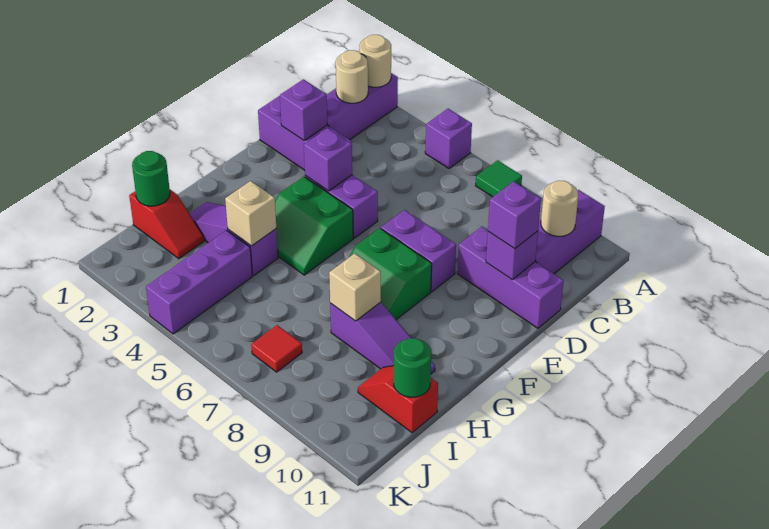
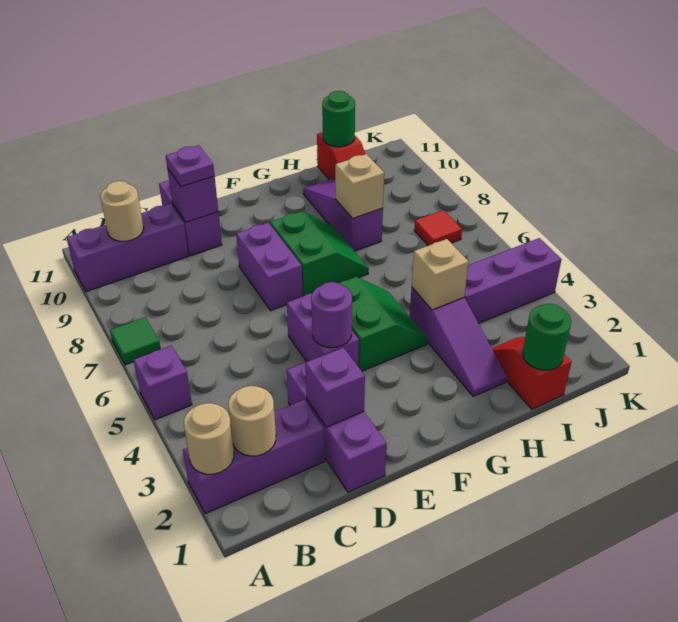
purple brick D9:D11 level 1 -> purple brick D10:D11 level 1
purple brick D10 level 3 -> purple plate D10 level 3
purple brick E4 level 2 -> purple round brick E4 level 2

